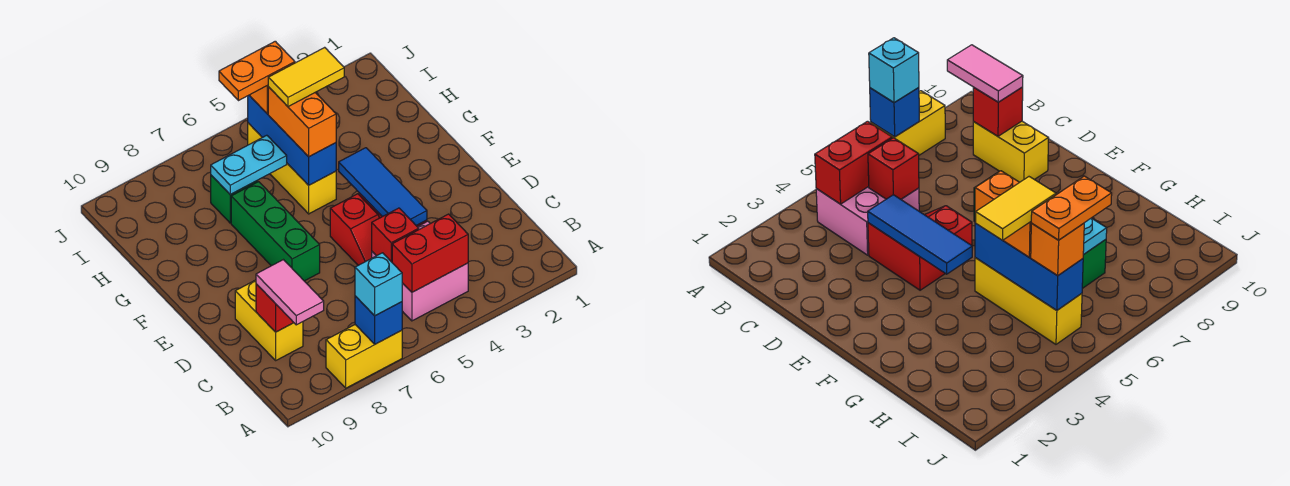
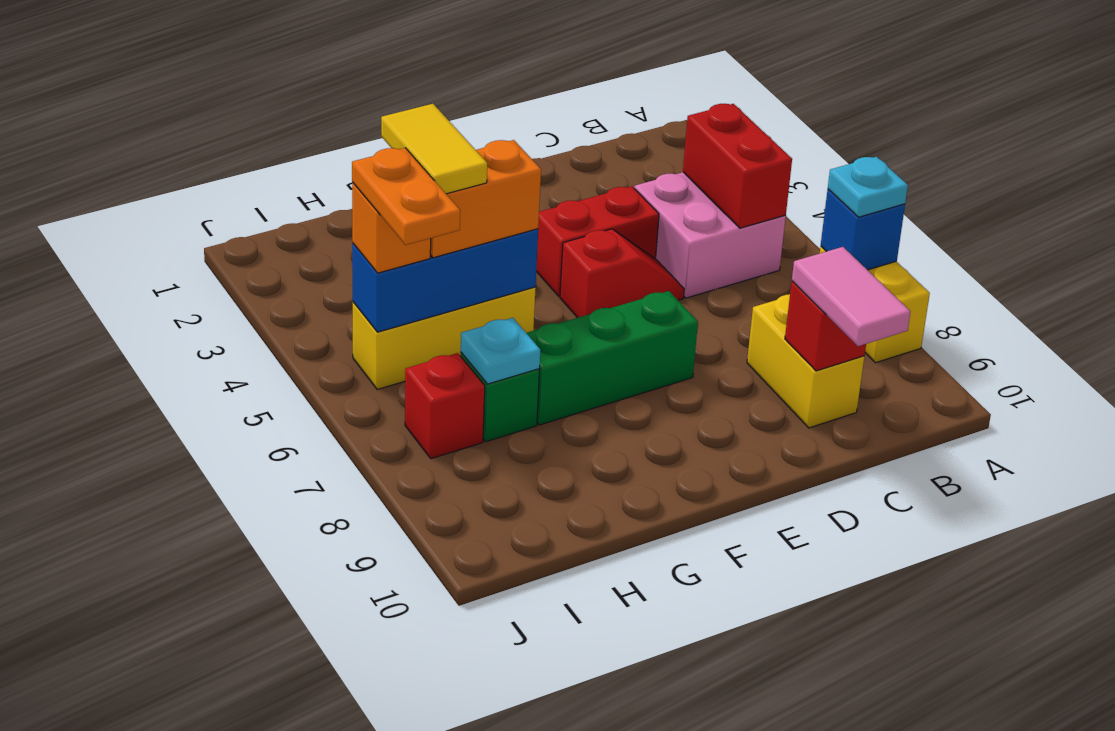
cyan brick A7 level 3 -> cyan plate A7 level 3
pink tile B9:C9 level 3 -> pink tile C9:C10 level 3
red brick C5 level 2 -> red brick I7 level 1
yellow brick C9:D9 level 1 -> yellow brick C8:C9 level 1
blue tile D4:F4 level 2 -> none
cyan plate H6:H7 level 2 -> cyan plate H7 level 2

